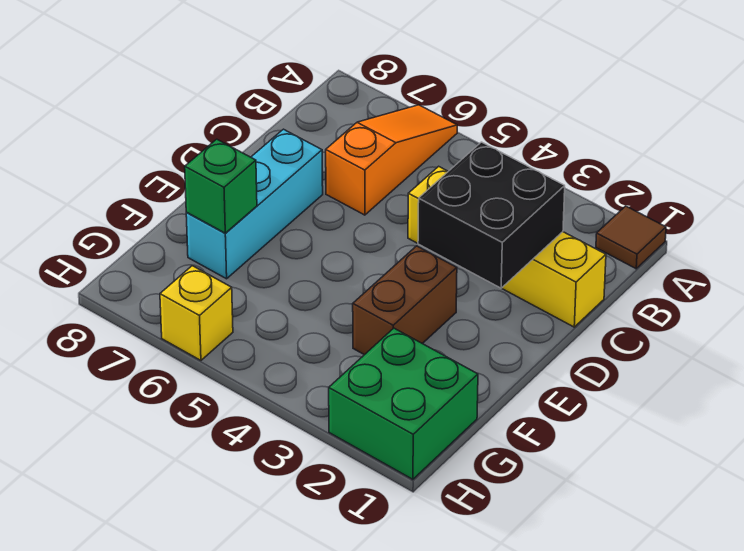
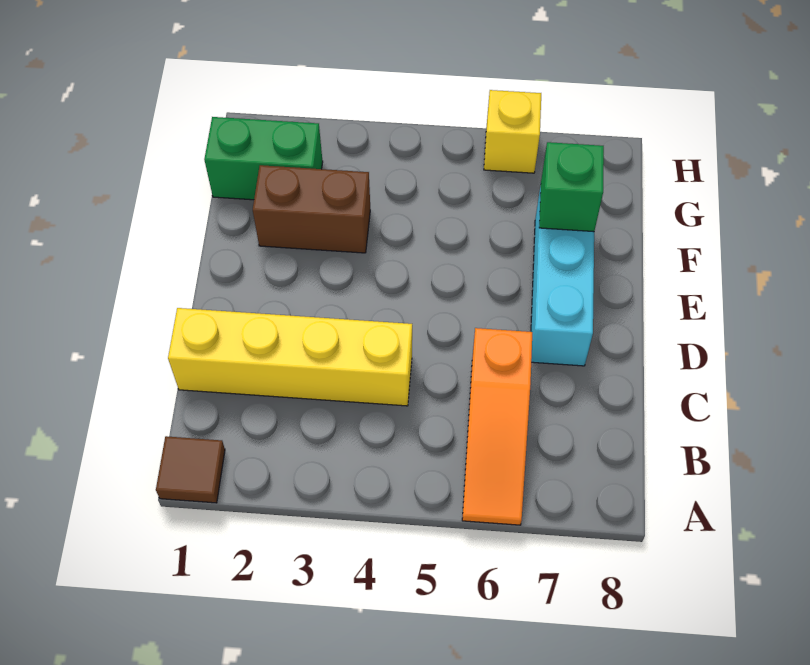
black brick C2:D3 level 2 -> none
brown brick E3:F3 level 1 -> brown brick F2:F3 level 1
green brick G1:H2 level 1 -> green brick G1:G2 level 1

